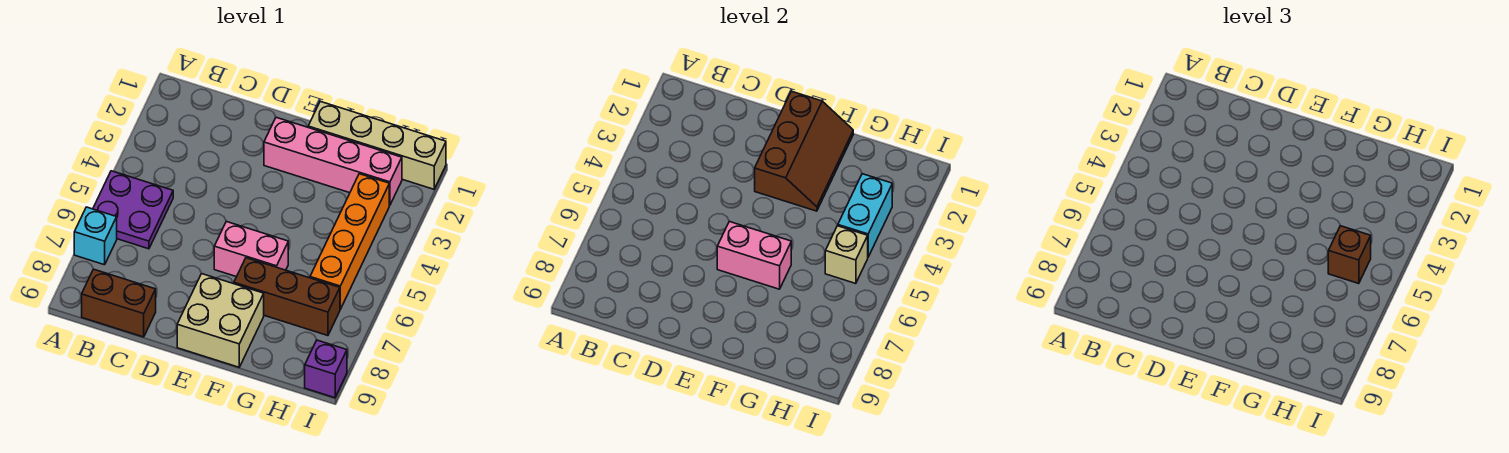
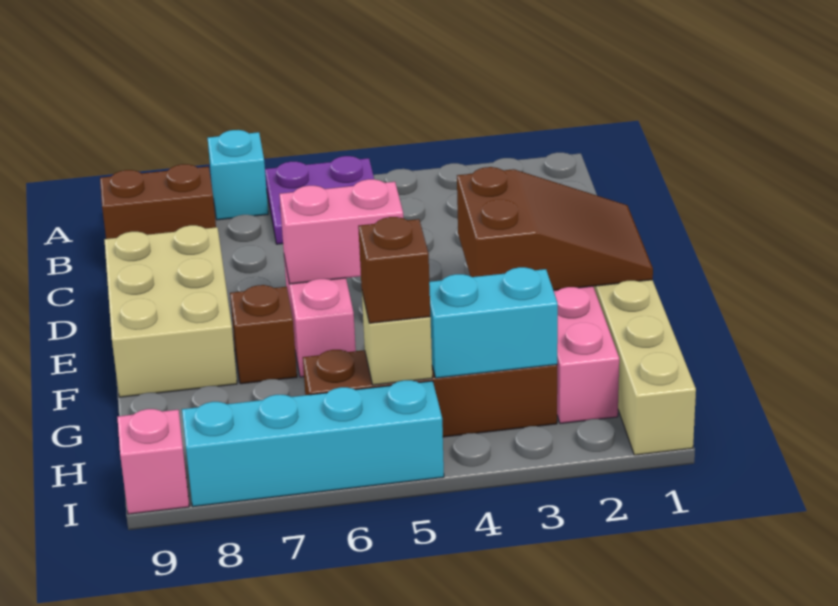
brown brick B9:C9 level 1 -> brown brick B8:B9 level 1
brown slope E1:F3 level 2 top E -> brown slope E1:F3 level 2 top 3
pink brick E6:F6 level 2 -> pink brick E5:E6 level 2
tan brick E8:F9 level 1 -> tan brick D8:F9 level 1
brown brick F7:H7 level 1 -> brown brick F7 level 1
orange brick H3:H6 level 1 -> brown brick H3:H6 level 1
none -> cyan brick I5:I8 level 1
purple brick I9 level 1 -> pink brick I9 level 1

